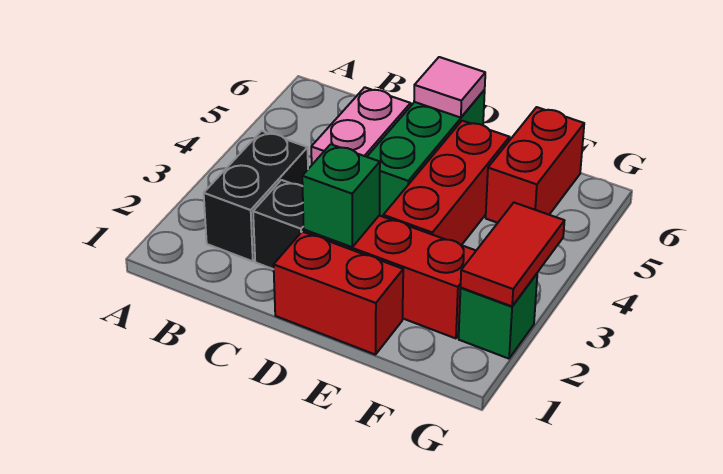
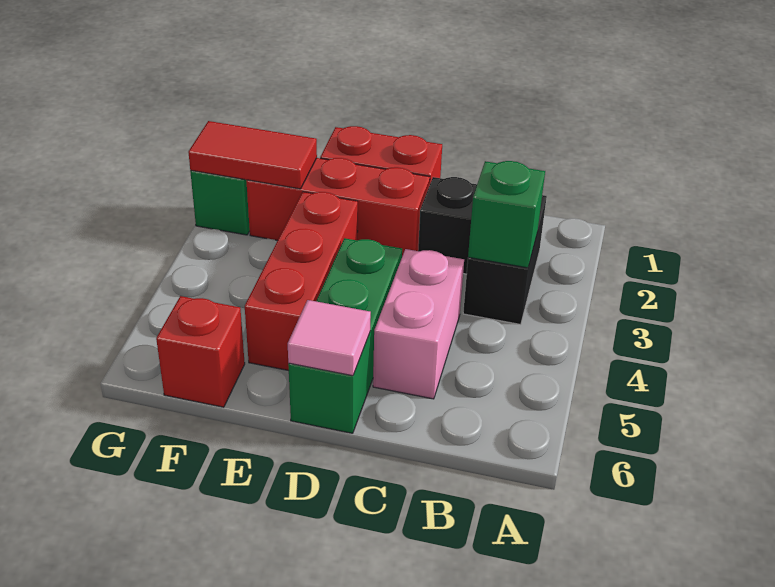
green brick D2 level 2 -> green brick B3 level 2
red brick F5:F6 level 1 -> red brick F6 level 1
red tile G2:G3 level 2 -> red tile F2:G2 level 2

